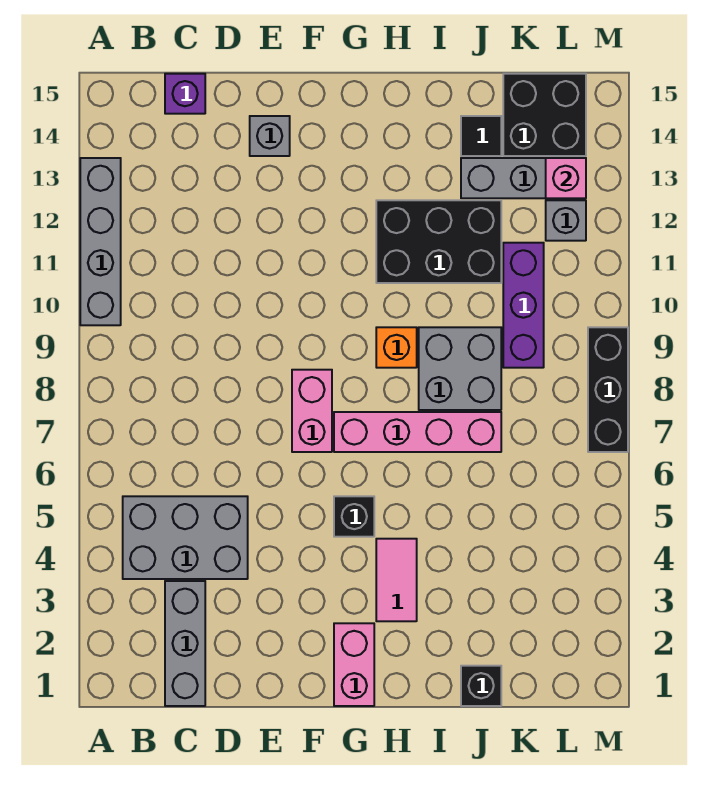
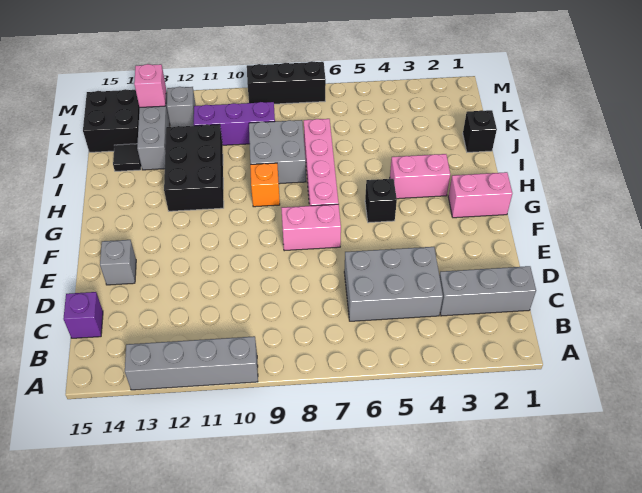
grey brick B4:D5 level 1 -> grey brick C4:D6 level 1
pink tile H3:H4 level 1 -> pink brick H3:H4 level 1

